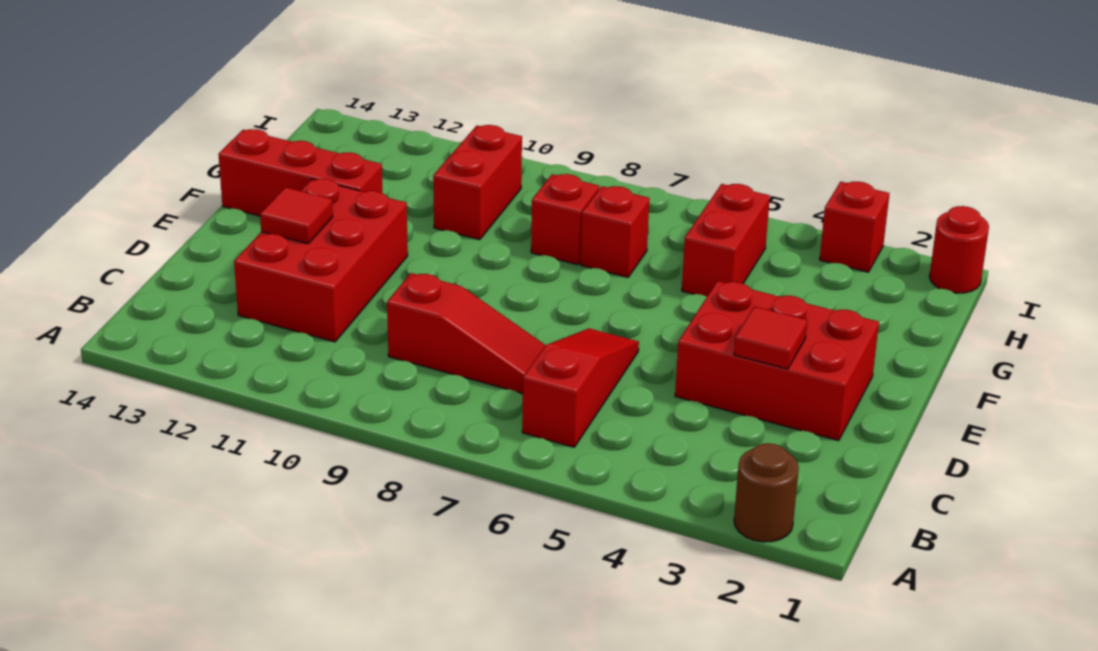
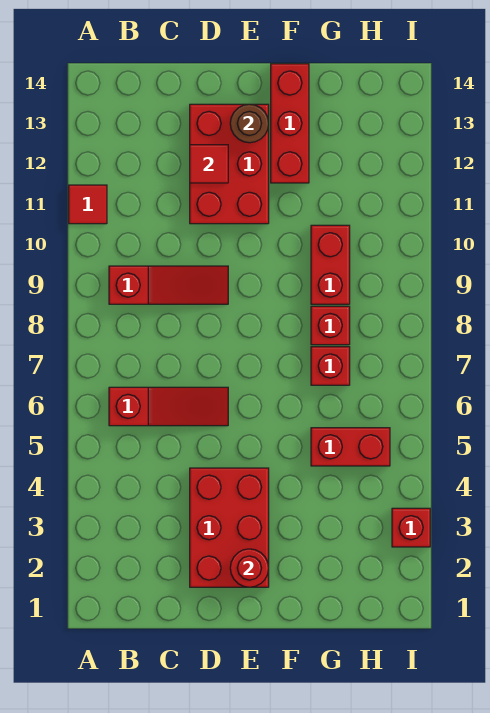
brown round brick A2 level 1 -> brown round brick E13 level 2
red slope C7:C9 level 1 top 9 -> red slope B9:D9 level 1 top B
red brick C11:E12 level 1 -> red brick D11:E13 level 1
red tile D3 level 2 -> red tile A11 level 1
red brick G10:H10 level 1 -> red brick G9:G10 level 1
red round brick I1 level 1 -> red round brick E2 level 2

